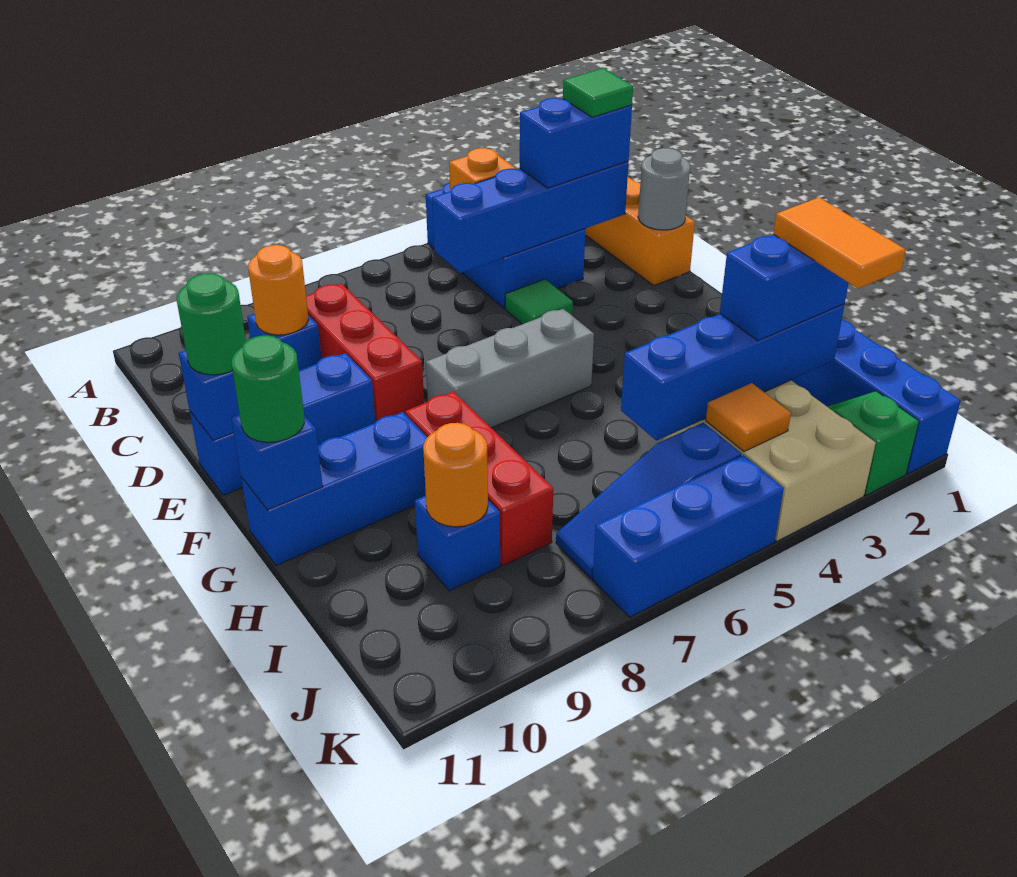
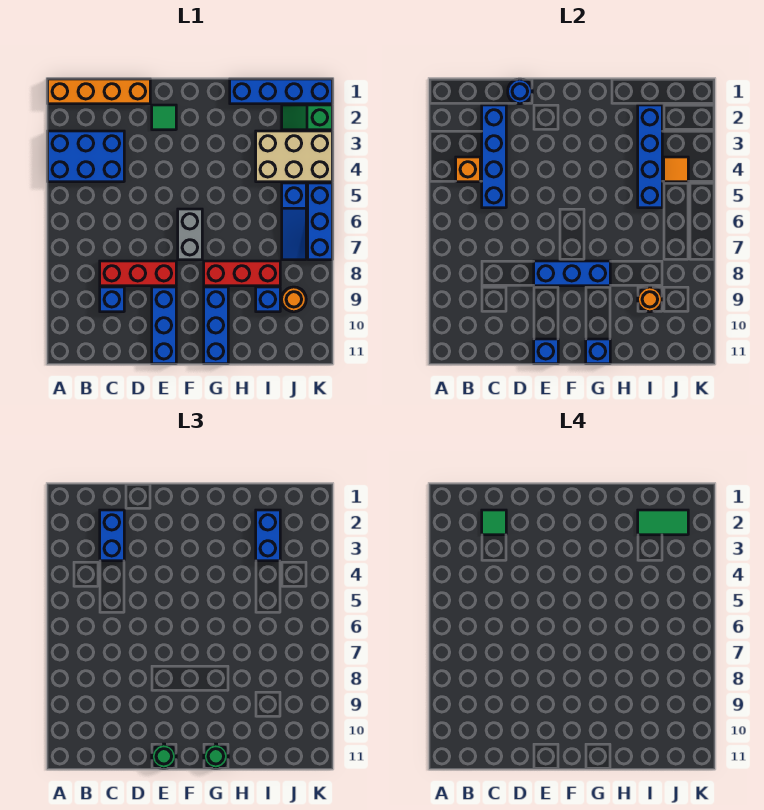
orange round brick C9 level 2 -> orange round brick J9 level 1
grey round brick D1 level 2 -> blue round brick D1 level 2
green tile D4 level 1 -> green tile E2 level 1
none -> blue brick E8:G8 level 2
grey brick F5:F7 level 1 -> grey brick F6:F7 level 1
orange tile I2:J2 level 4 -> green tile I2:J2 level 4

